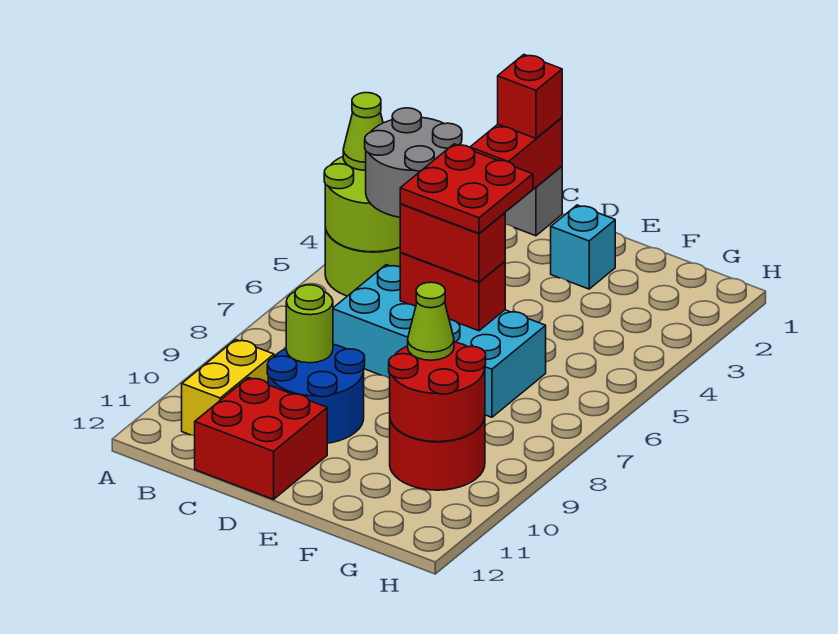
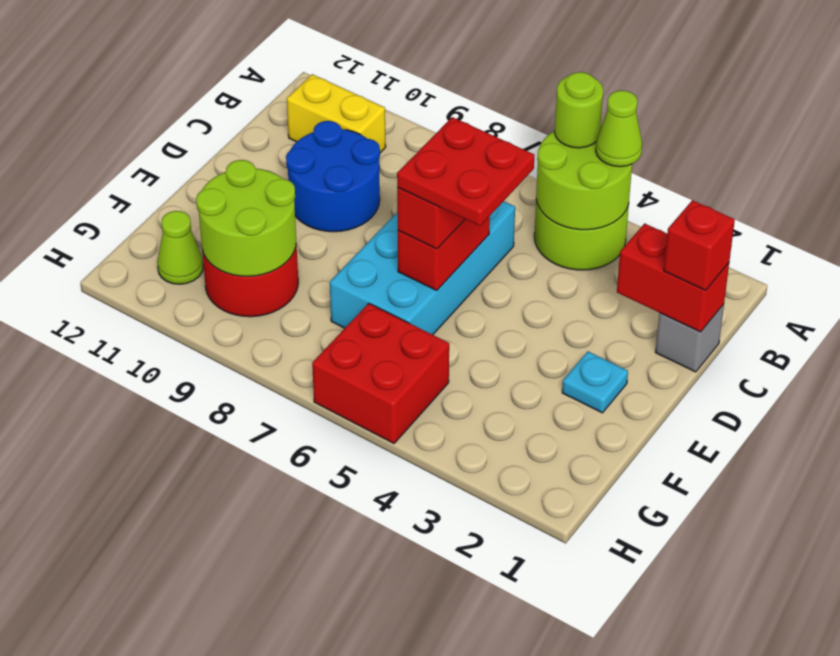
grey round brick B4:C5 level 3 -> none
lime round brick C9 level 2 -> lime round brick A5 level 3
red brick C11:D12 level 1 -> red brick G5:H6 level 1
cyan brick E2 level 1 -> cyan plate E2 level 1
red round brick F9:G10 level 2 -> lime round brick F9:G10 level 2
lime cone F9 level 3 -> lime cone G11 level 1

